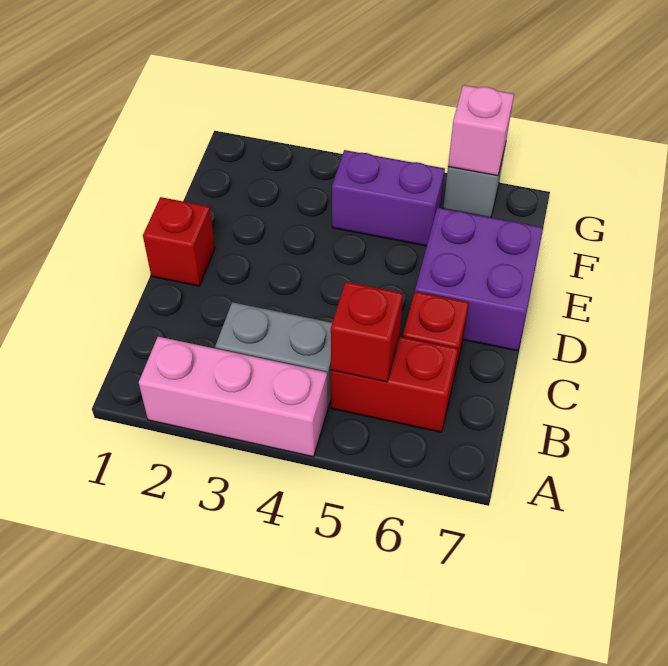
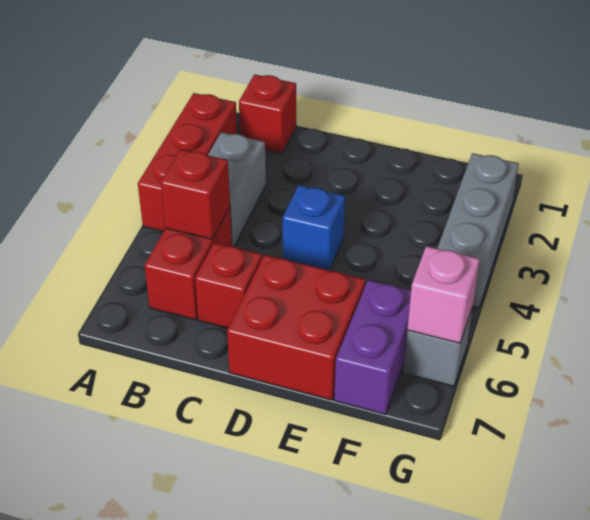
pink brick A2:A4 level 1 -> red brick A2:A4 level 1
red brick D1 level 1 -> red brick B1 level 1
none -> blue brick D4 level 1
purple brick D6:E7 level 1 -> red brick D6:E7 level 1
purple brick F4:F5 level 1 -> purple brick F6:F7 level 1
none -> grey brick G2:G4 level 1

